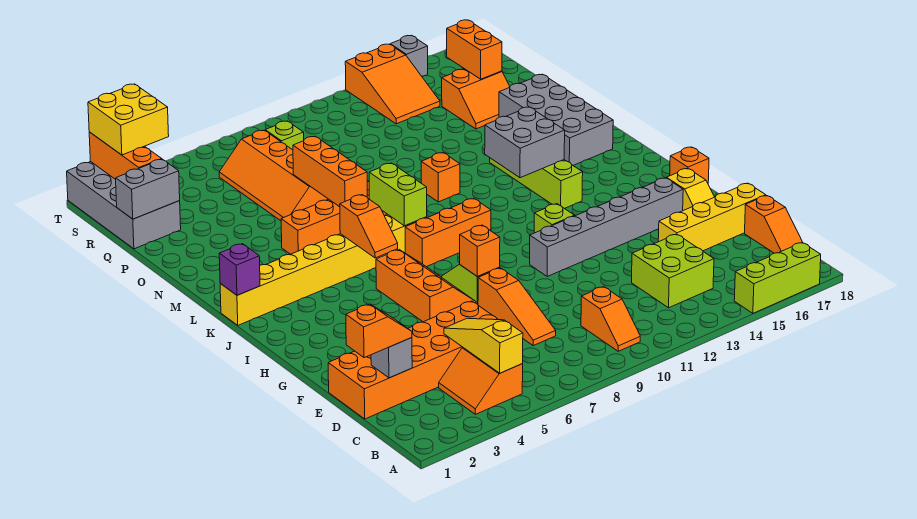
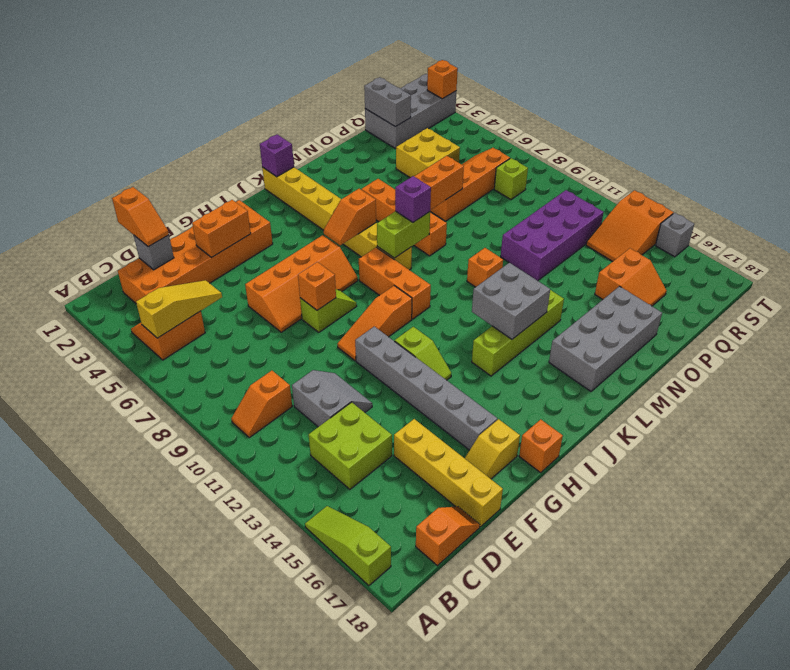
lime brick A15:A17 level 1 -> lime slope A15:A17 level 1 top 17
orange slope C18:D18 level 1 top D -> orange slope C18:D18 level 1 top C
orange brick D1:E6 level 1 -> orange brick C2:H3 level 1
orange slope D8:F8 level 1 top F -> orange slope G10:I10 level 1 top I
none -> grey slope D11:E12 level 1 top D
orange slope G6:I7 level 1 top 6 -> orange slope F6:I7 level 1 top 6
none -> purple brick L8 level 3
none -> purple brick O11:R12 level 1
orange slope P15:Q16 level 1 top Q -> orange slope P15:Q16 level 1 top 15
orange brick Q16:R16 level 2 -> orange brick F3:G3 level 2
orange brick R2:T2 level 2 -> orange brick T2 level 2
yellow brick S2:T3 level 3 -> yellow brick P4:Q5 level 1

